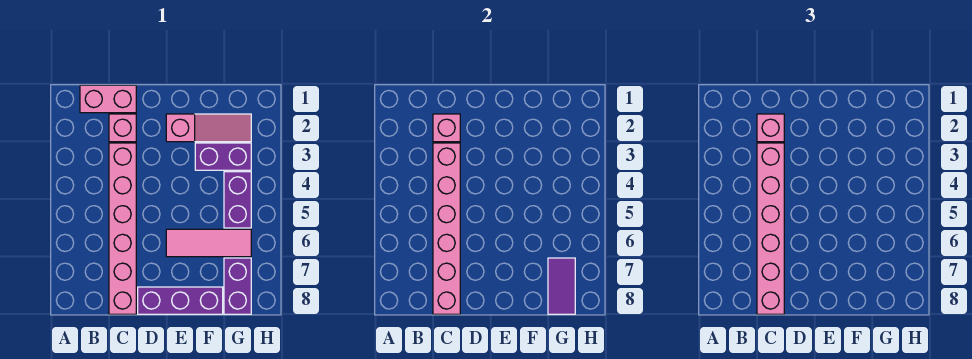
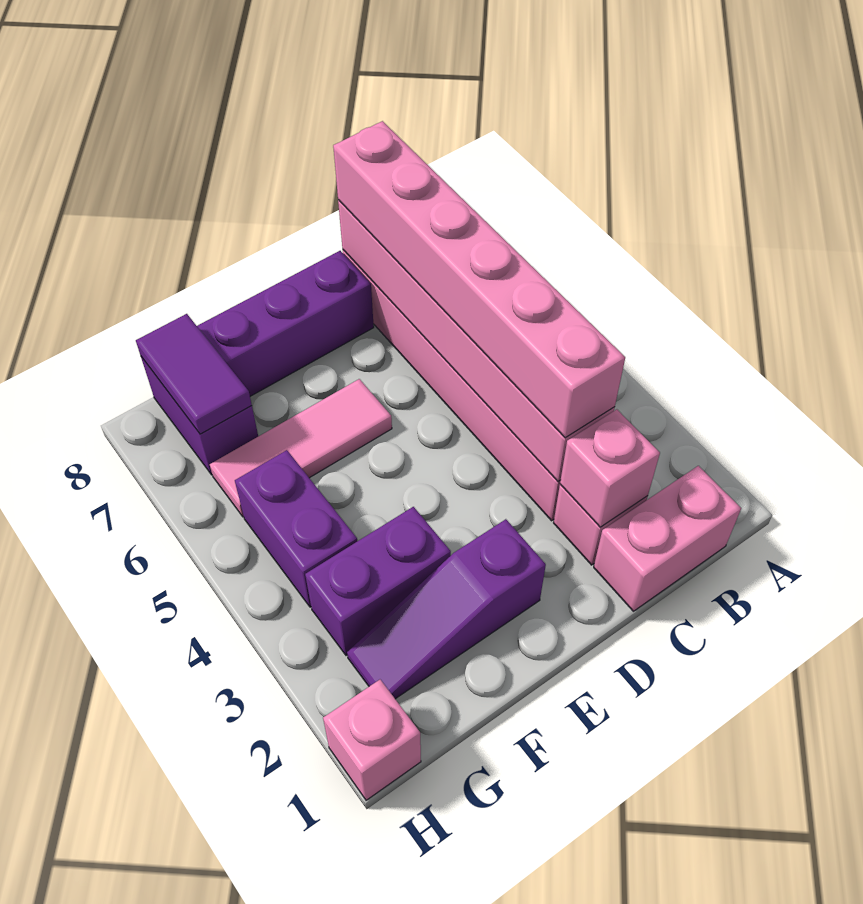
pink brick C2 level 3 -> pink brick H1 level 1
pink slope E2:G2 level 1 top E -> purple slope E2:G2 level 1 top E

